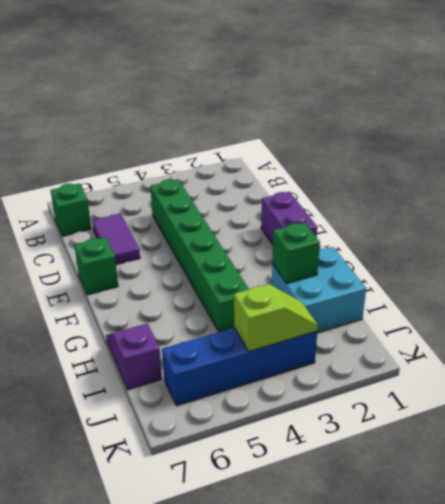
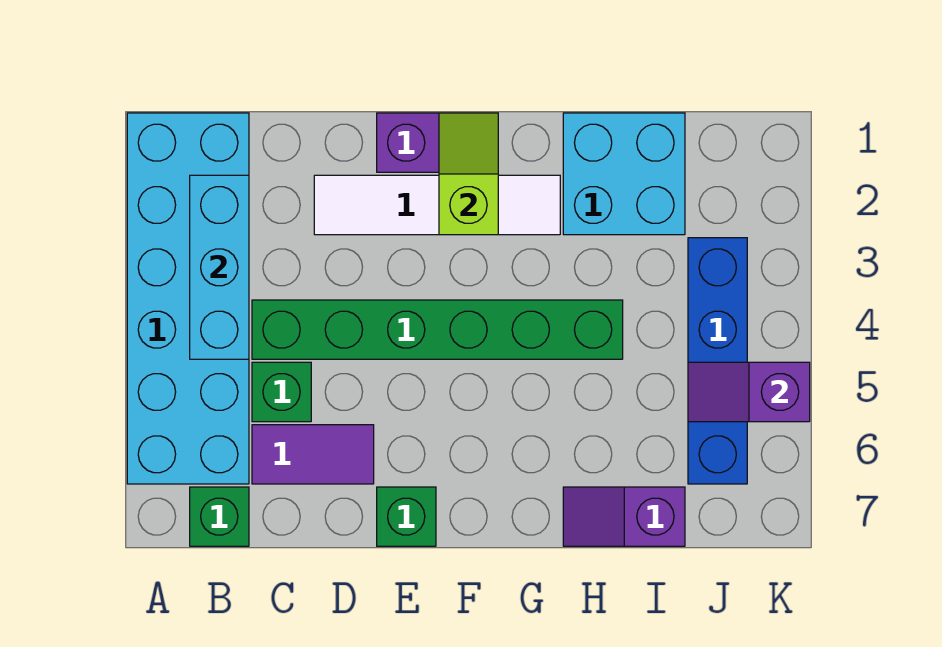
none -> cyan brick A1:B6 level 1
none -> cyan brick B2:B4 level 2
none -> white tile D2:G2 level 1
green brick H2 level 2 -> green brick C5 level 1
lime slope J3:J4 level 2 top 4 -> lime slope F1:F2 level 2 top 2
none -> purple slope J5:K5 level 2 top K

